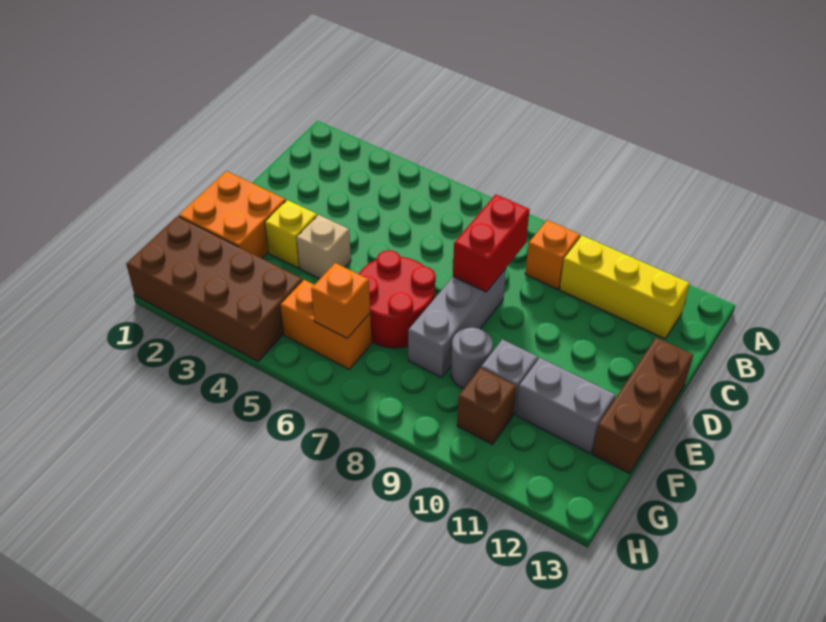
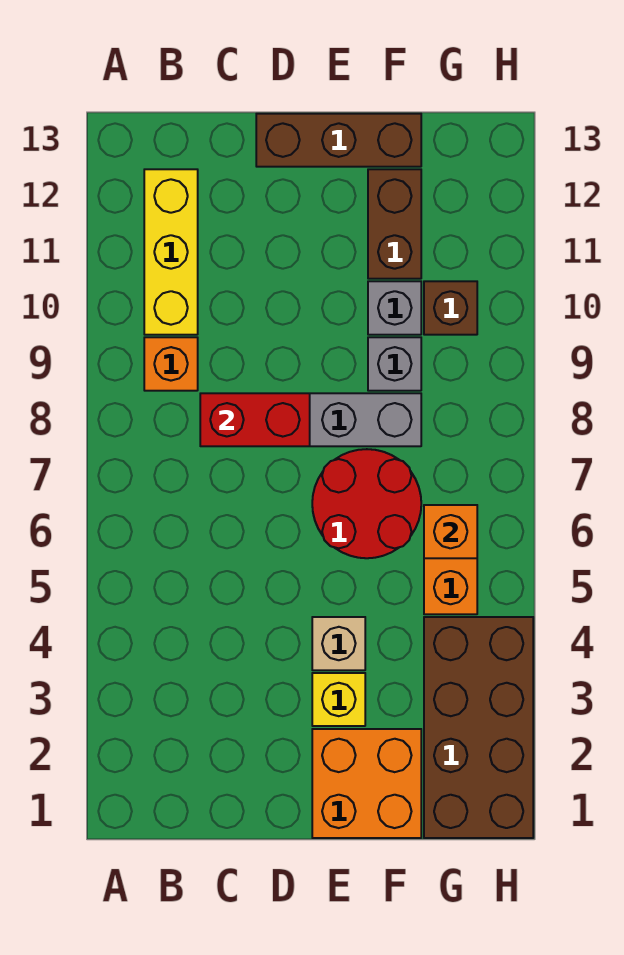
grey round brick F9 level 1 -> grey brick F9 level 1
grey brick F11:F12 level 1 -> brown brick F11:F12 level 1

